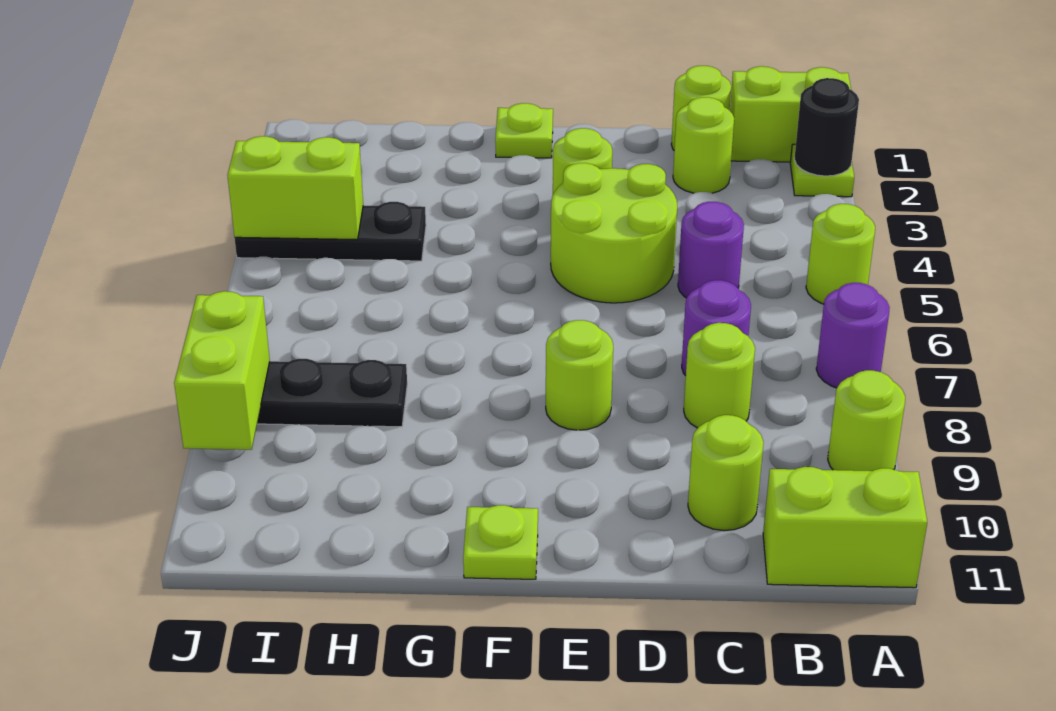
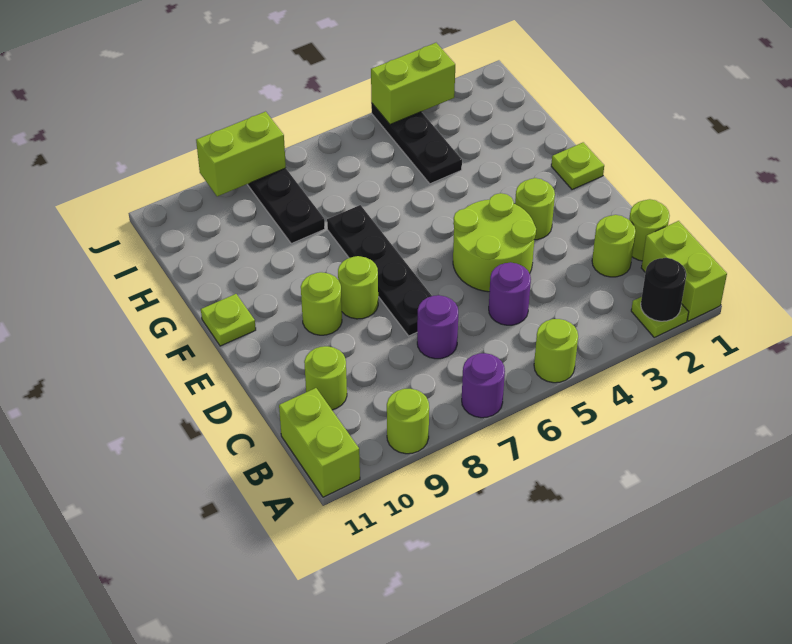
lime round brick C8 level 1 -> lime round brick E9 level 1
none -> black plate D7:G7 level 1
lime brick I4:J4 level 2 -> lime brick J3:J4 level 2

